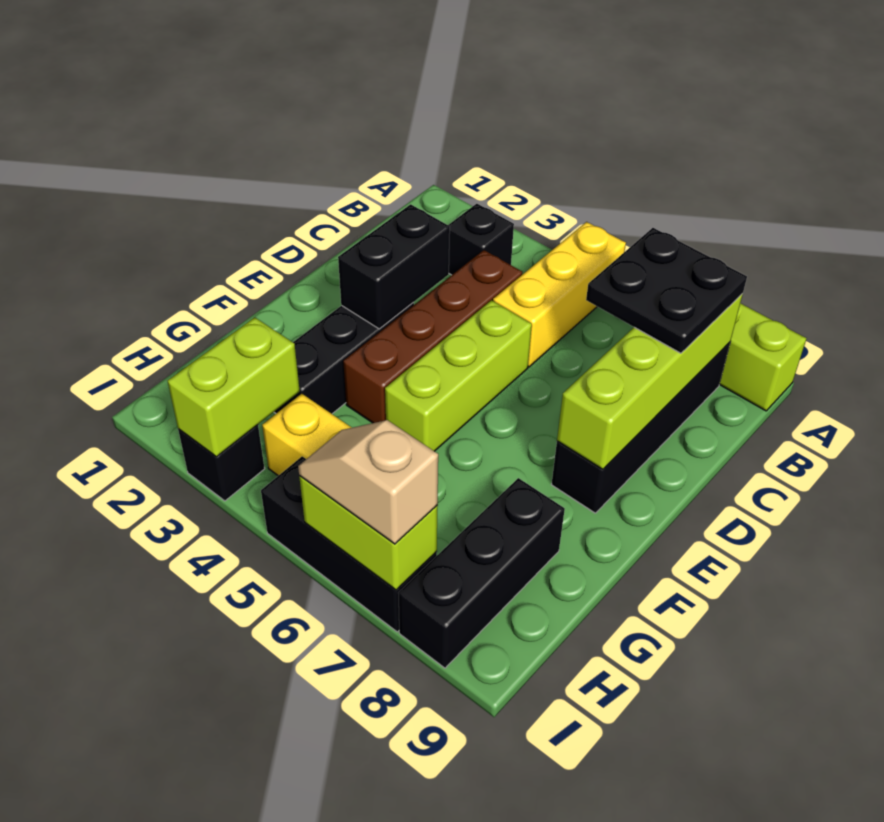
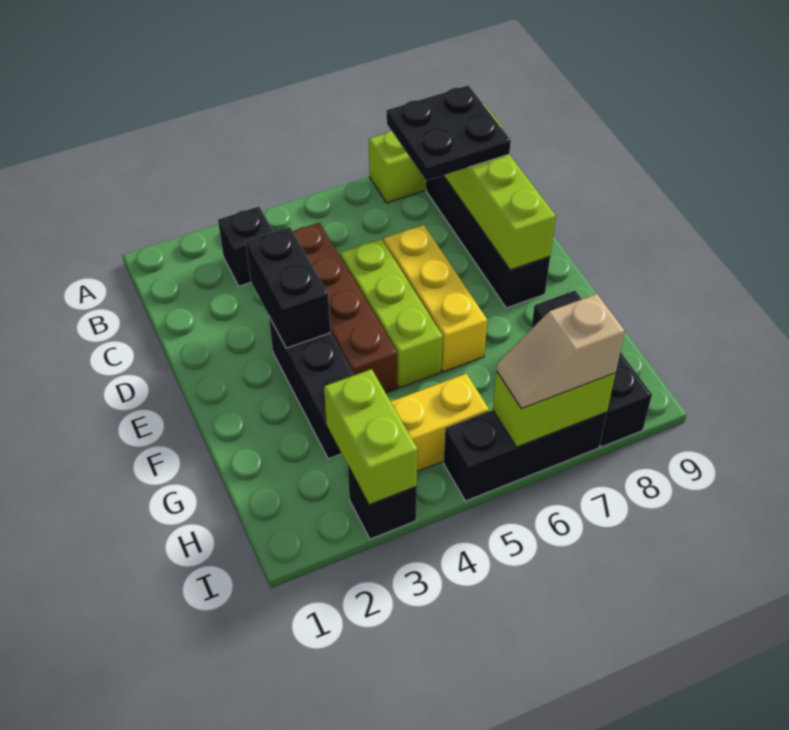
yellow brick A5:C5 level 1 -> yellow brick D6:F6 level 1

